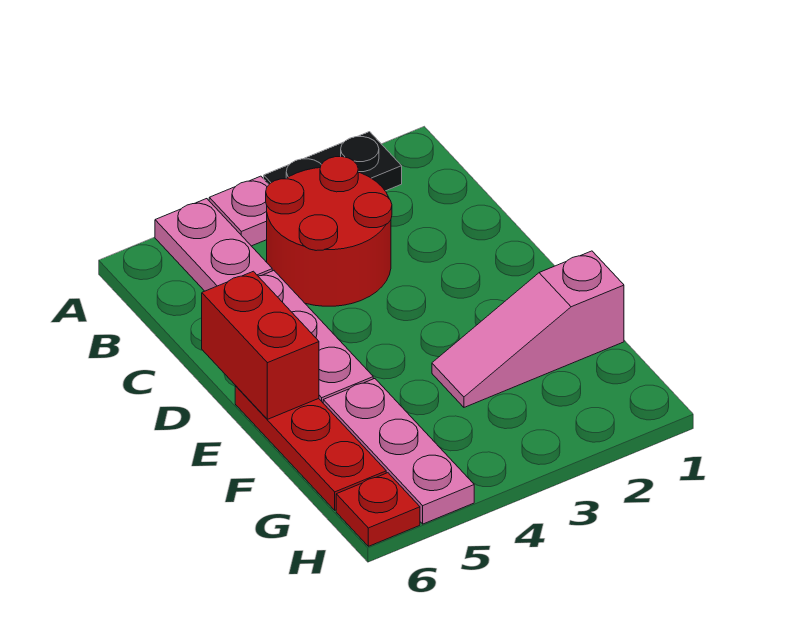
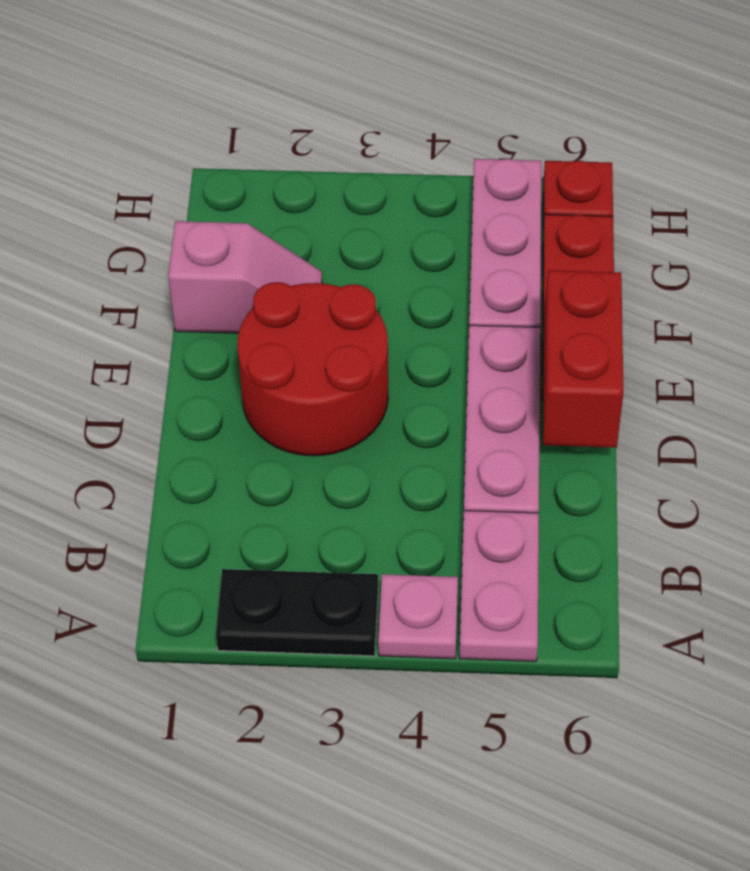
red round brick B3:C4 level 1 -> red round brick D2:E3 level 1
pink slope F1:F3 level 1 top 1 -> pink slope F1:F2 level 1 top 1

